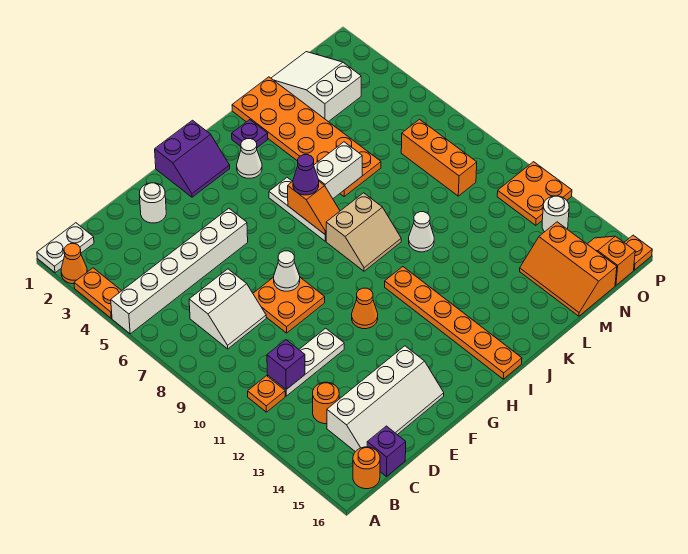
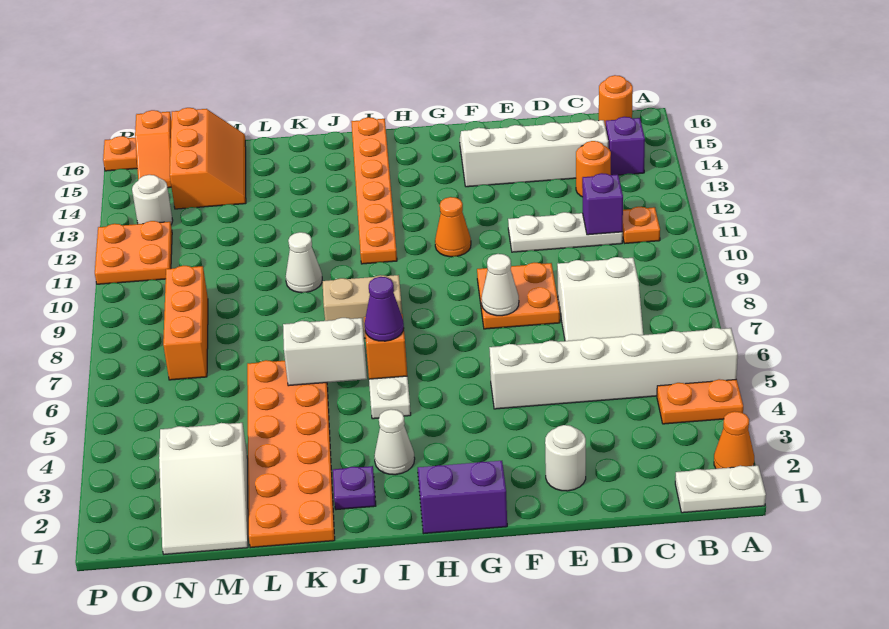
orange plate A3:A4 level 1 -> orange plate A4:B4 level 1
white slope C7:D8 level 1 top 7 -> white slope C7:D8 level 1 top 8
purple brick C16 level 1 -> purple brick B14 level 1

